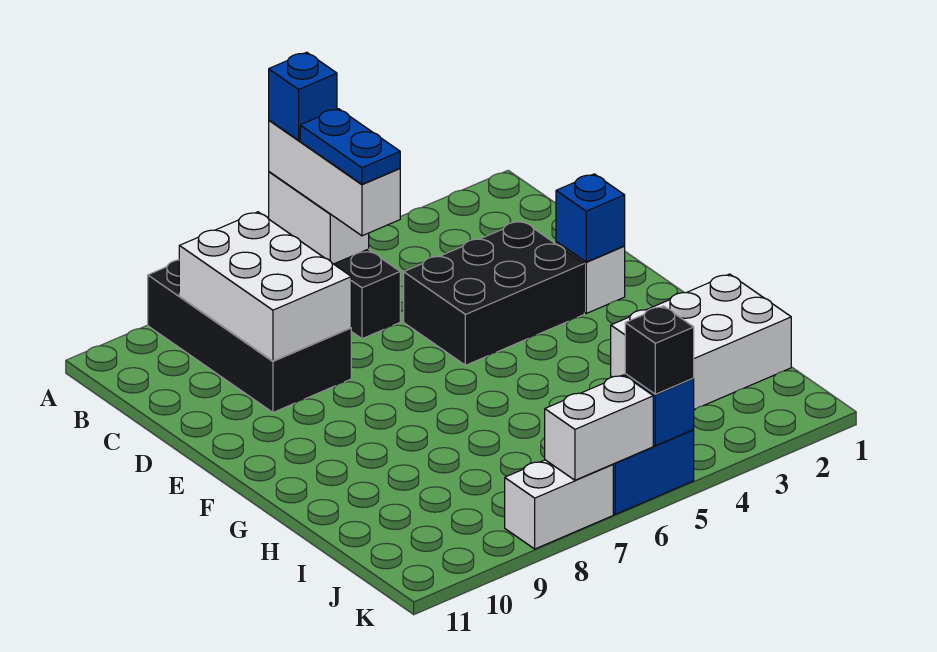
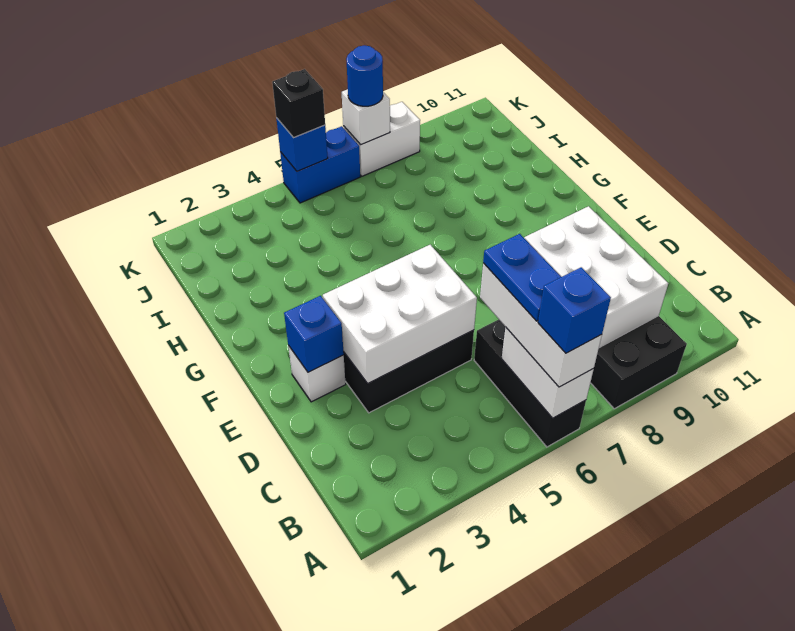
white brick H1:I3 level 1 -> white brick D3:E5 level 2
white brick K6:K7 level 2 -> white brick K7 level 2
none -> blue round brick K7 level 3

